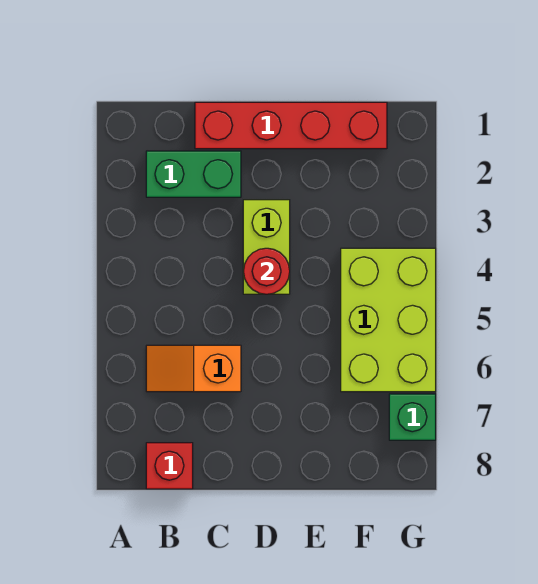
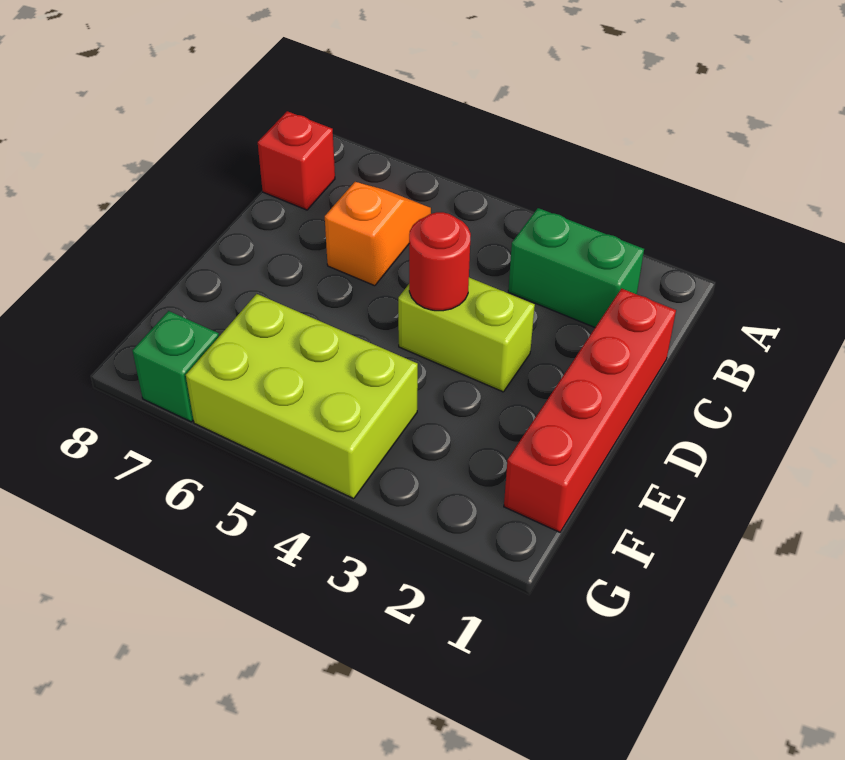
green brick B2:C2 level 1 -> green brick B2:B3 level 1

